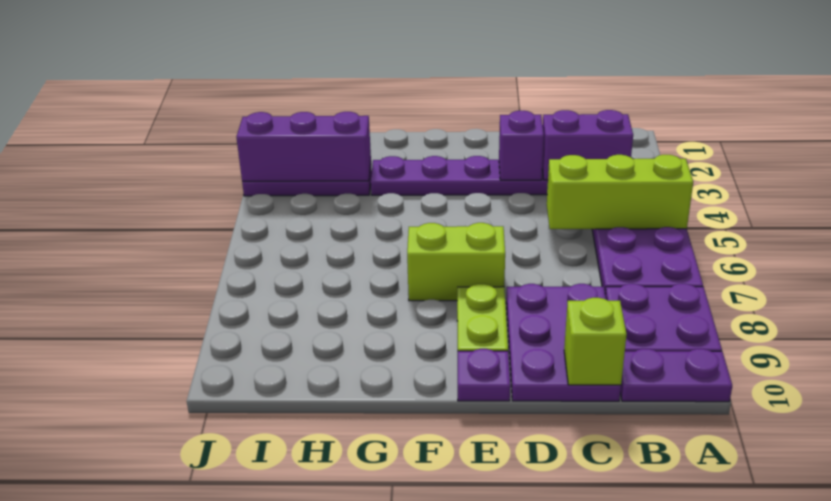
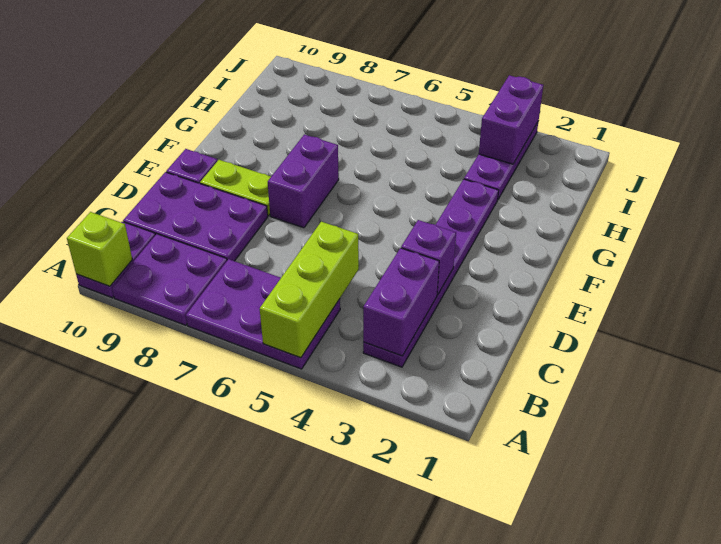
lime brick C10 level 2 -> lime brick A10 level 2
lime brick E7:F7 level 1 -> purple brick E7:F7 level 1
purple brick H3:J3 level 2 -> purple brick I3:J3 level 2

